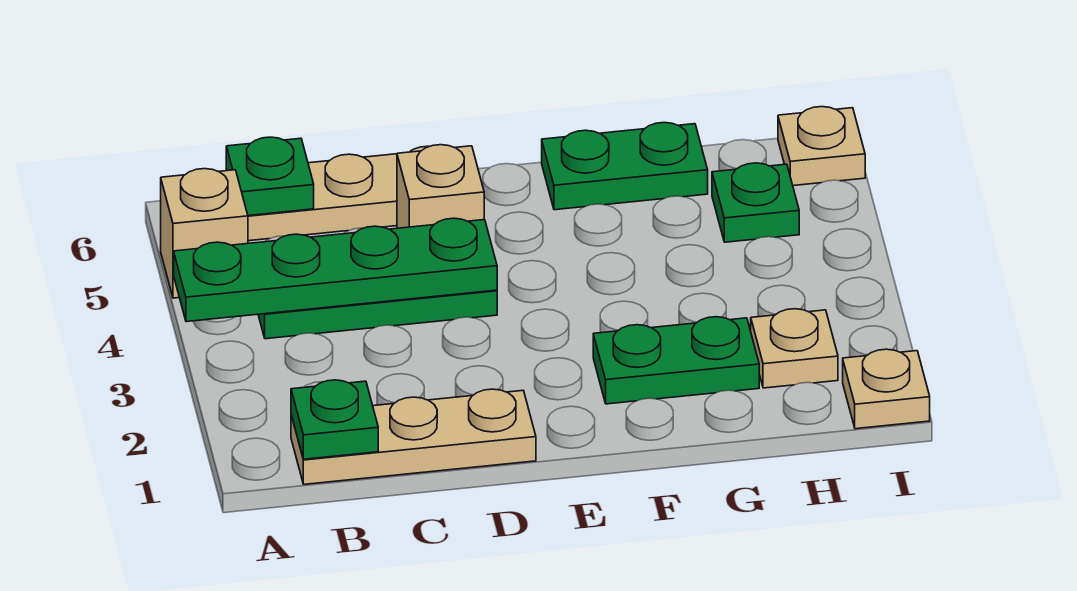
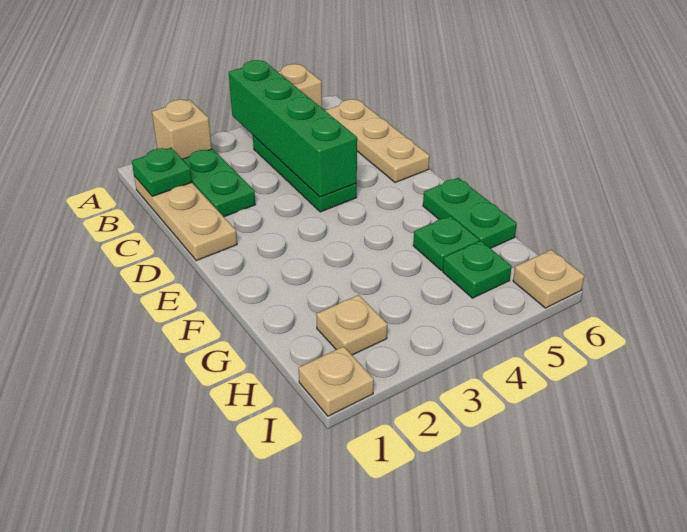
green plate A4:D4 level 2 -> green brick A4:D4 level 2
green plate B6 level 2 -> green plate G5 level 1
tan brick D5 level 1 -> tan brick A2 level 1
green plate F2:G2 level 1 -> green plate B2:C2 level 1

